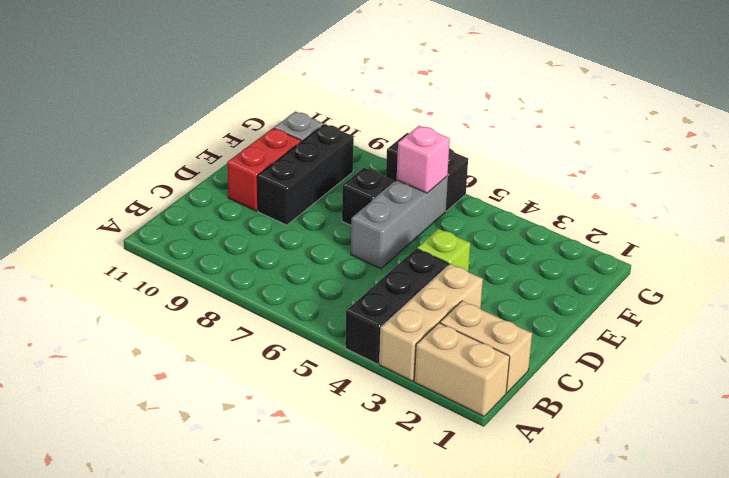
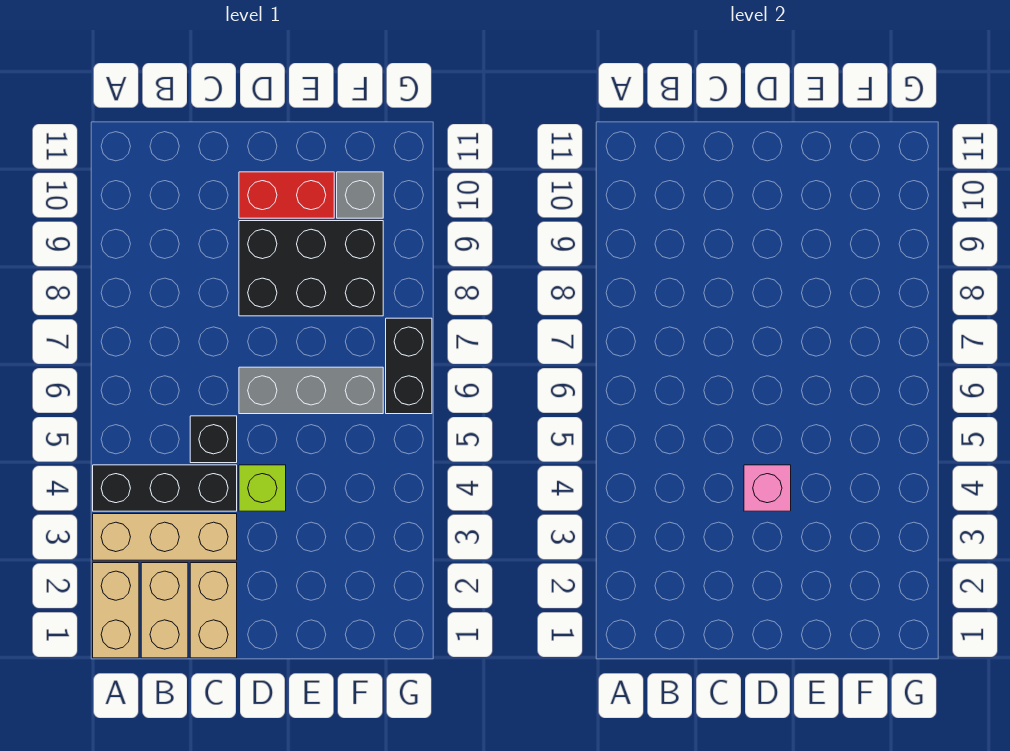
none -> tan brick C1:C2 level 1
black brick D9:F9 level 1 -> black brick D8:F9 level 1
black brick E7 level 1 -> black brick C5 level 1
pink brick F6 level 2 -> pink brick D4 level 2

